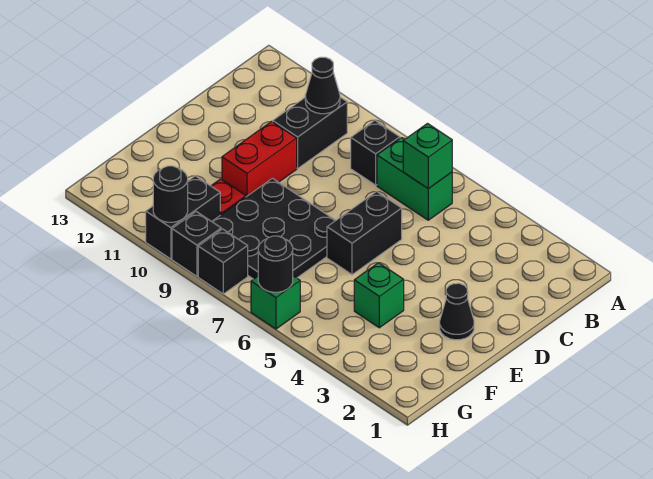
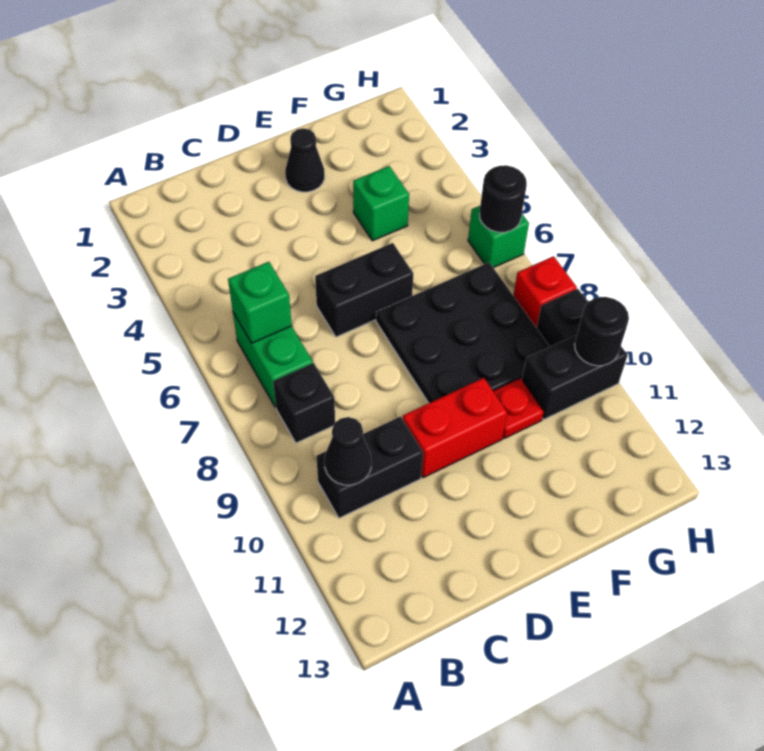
black brick H8 level 1 -> red brick H8 level 1

